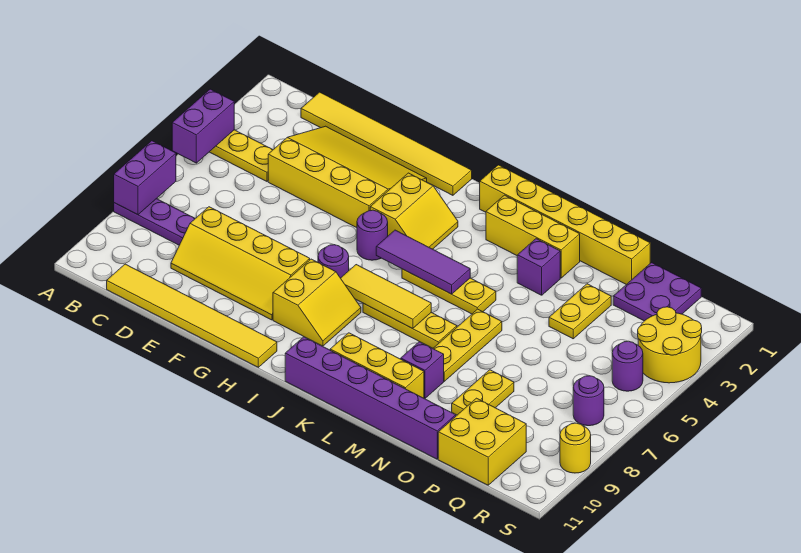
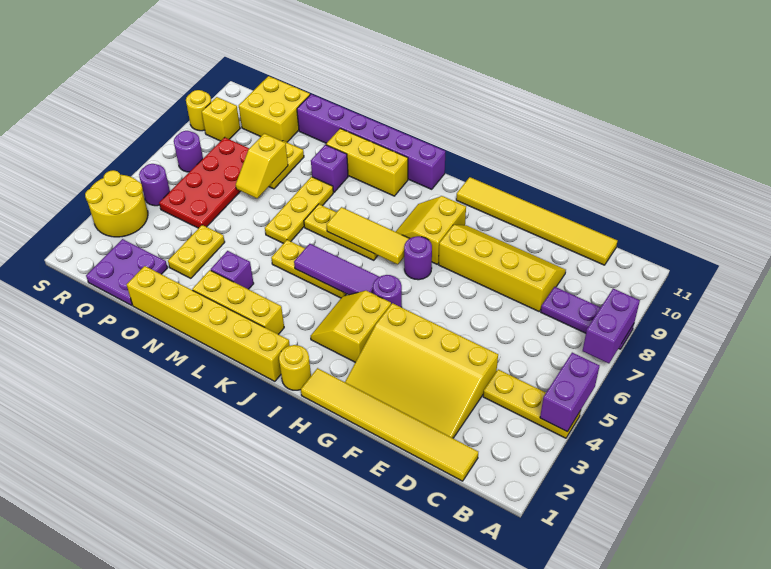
none -> yellow round brick I1 level 1
none -> yellow slope O7:O8 level 2 top 8
none -> red plate P5:Q8 level 1
none -> yellow brick R9 level 1

